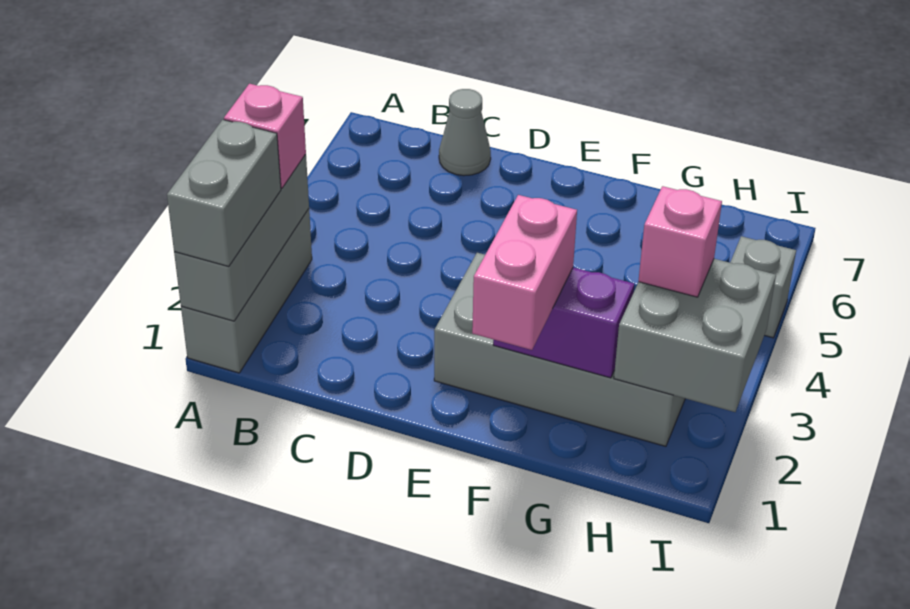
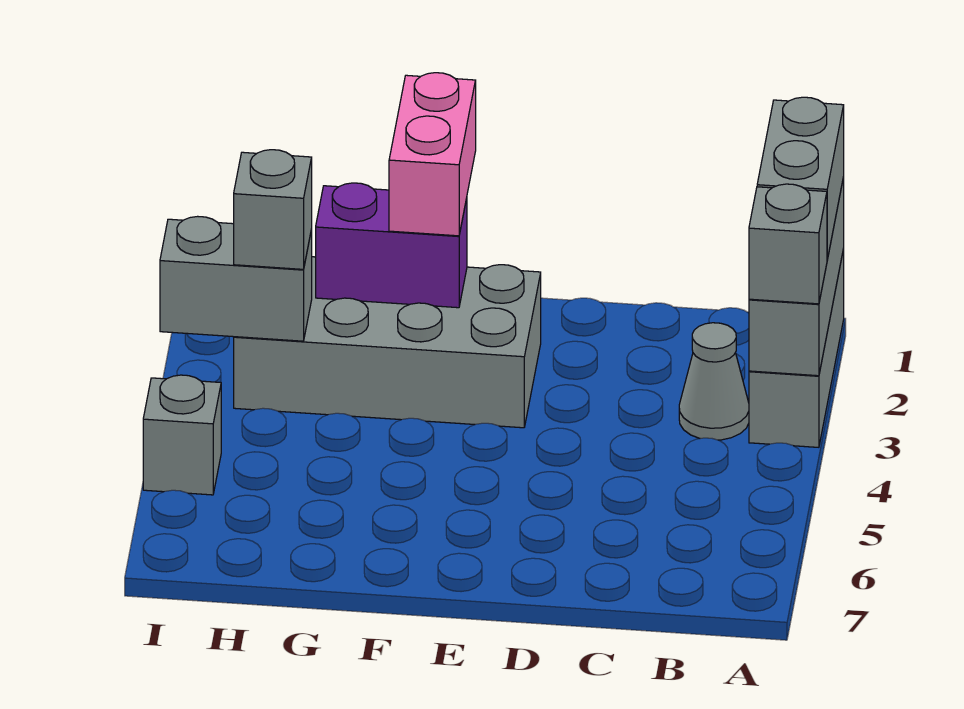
pink brick A3 level 3 -> grey brick A3 level 3
grey cone C7 level 1 -> grey cone B3 level 1
grey brick H2:I3 level 2 -> grey brick H3:I3 level 2
pink brick H3 level 3 -> grey brick H3 level 3

